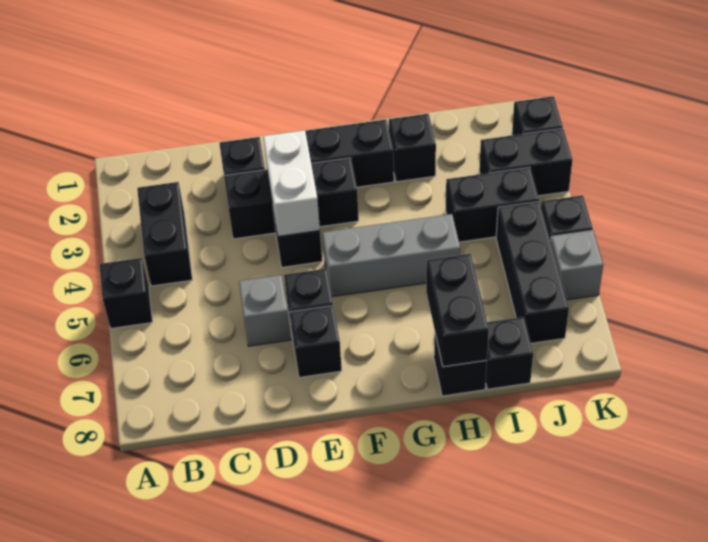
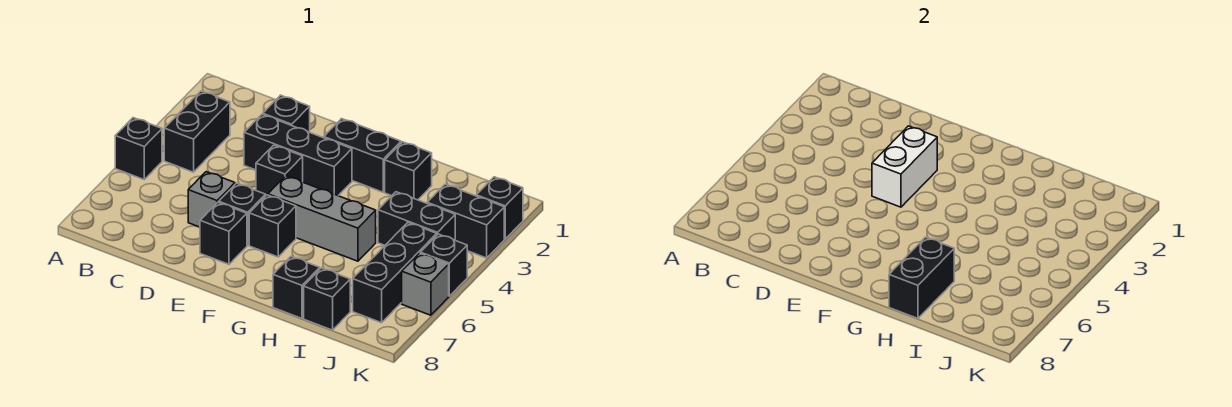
none -> black brick F6 level 1

